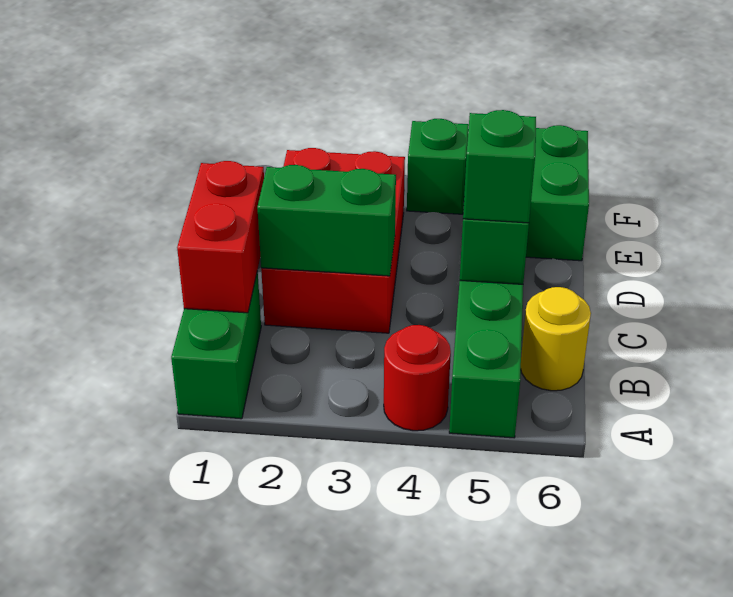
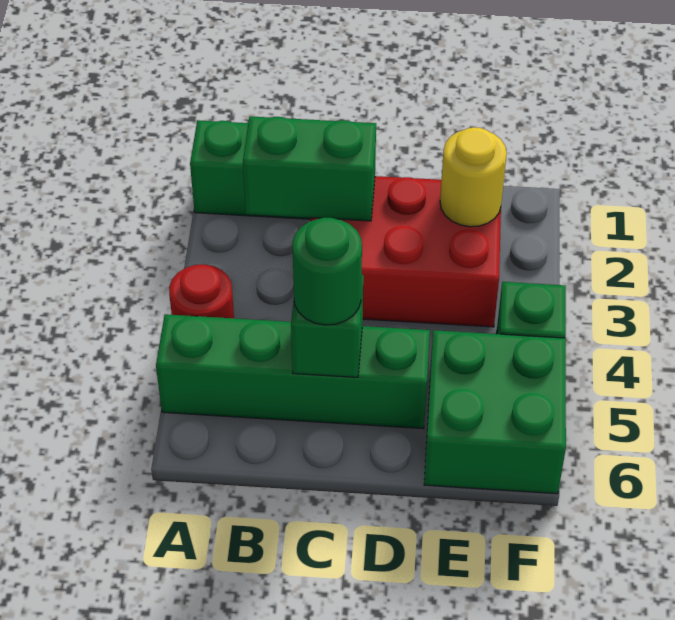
red brick B1:C1 level 2 -> none
yellow round brick B6 level 1 -> yellow round brick E2 level 2
green brick C2:C3 level 2 -> green brick B2:C2 level 2
green brick C5 level 3 -> green round brick C5 level 3

